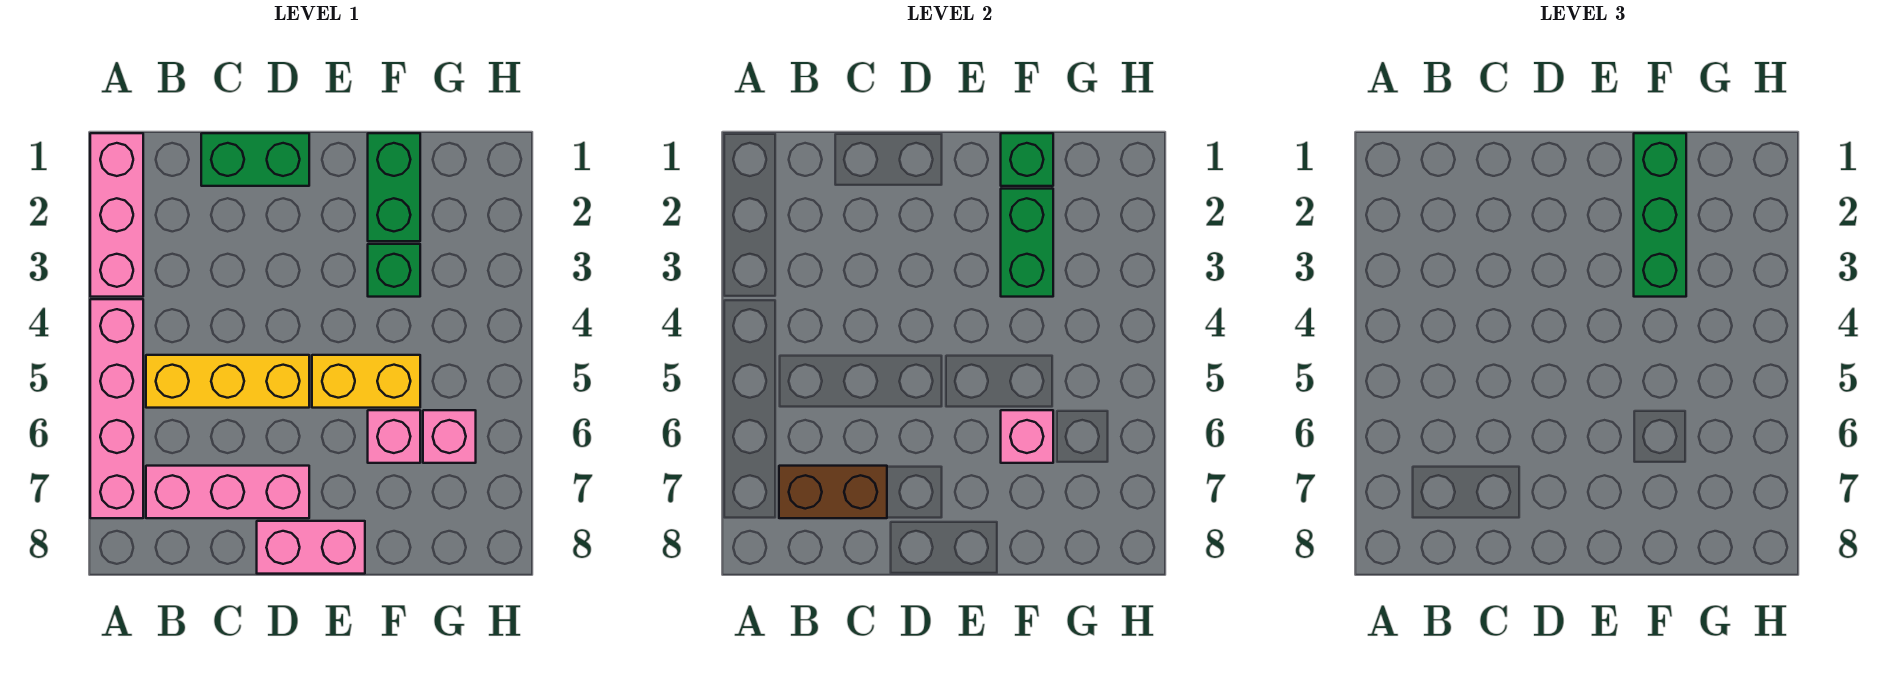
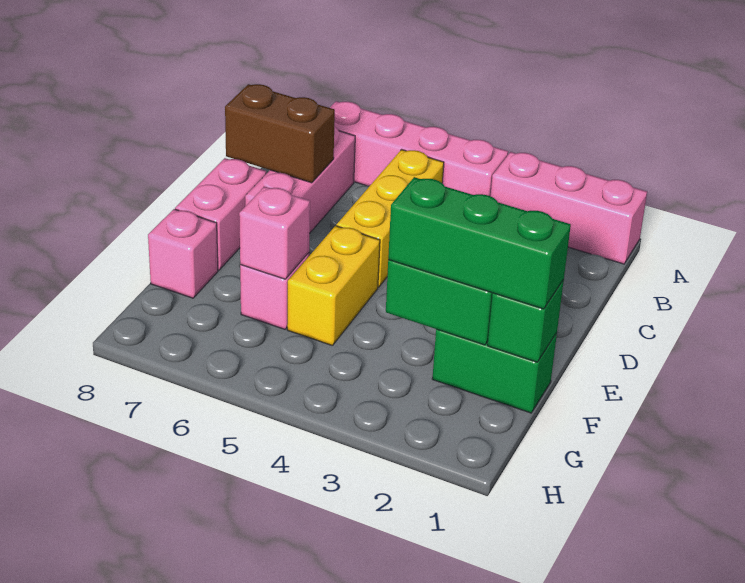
brown brick B7:C7 level 2 -> brown brick C7:C8 level 2
green brick C1:D1 level 1 -> none
green brick F3 level 1 -> none
pink brick G6 level 1 -> pink brick F8 level 1

